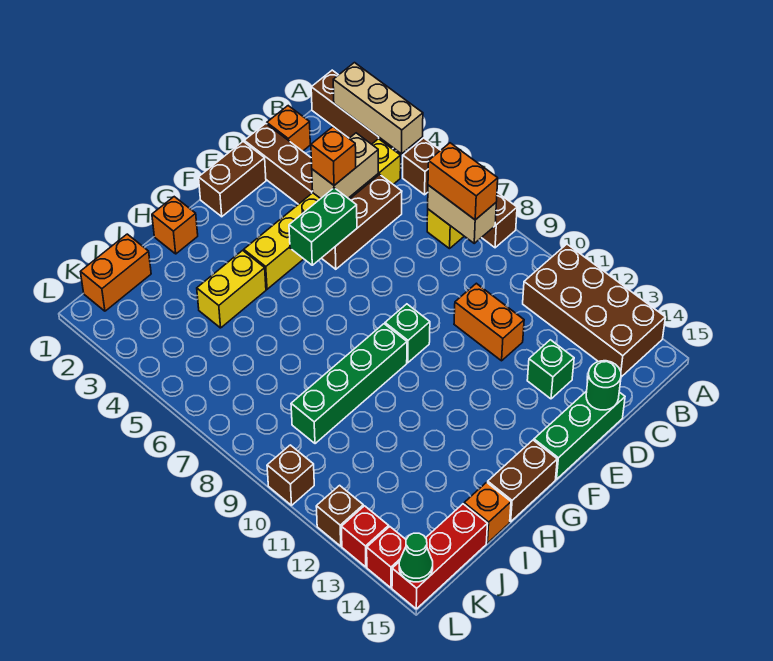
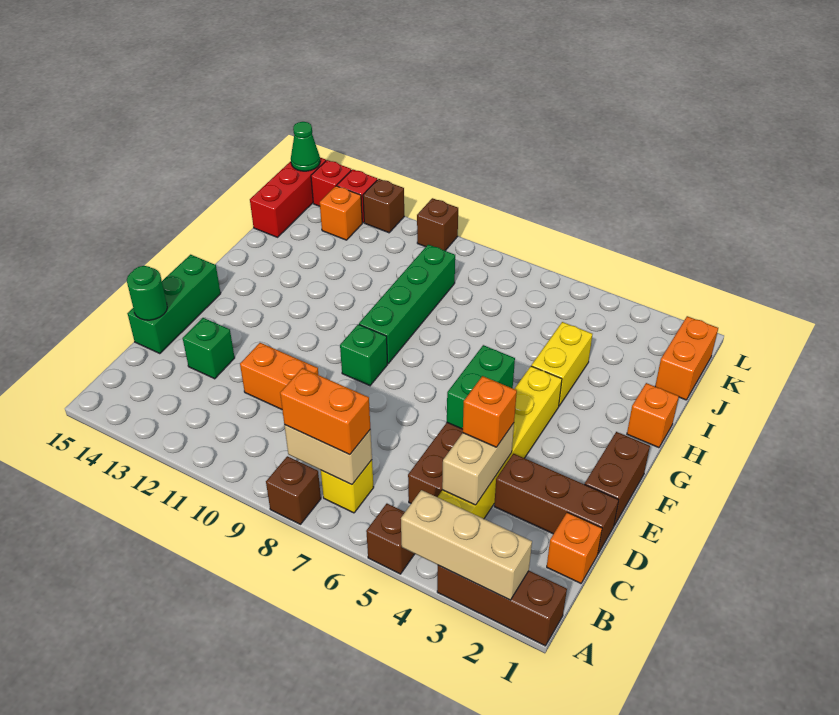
brown brick A11:B14 level 1 -> none
brown brick G15:H15 level 1 -> none
orange brick I15 level 1 -> orange brick K13 level 1

